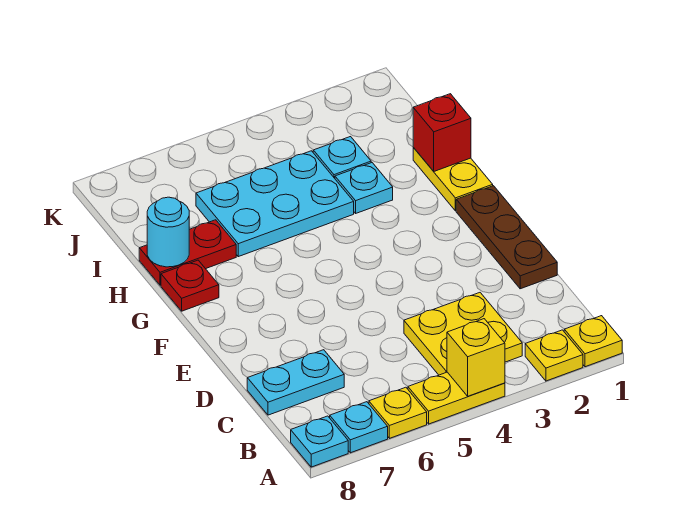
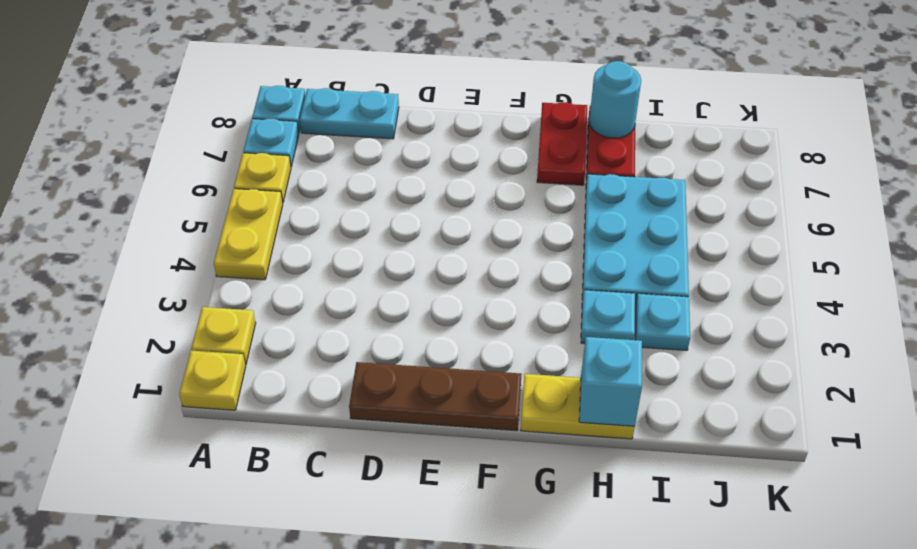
yellow brick A4 level 2 -> none
yellow plate B3:C4 level 1 -> none
cyan plate C7:C8 level 1 -> cyan plate B8:C8 level 1
red plate G8 level 1 -> red plate G7:G8 level 1
red brick H1 level 2 -> cyan brick H1 level 2

